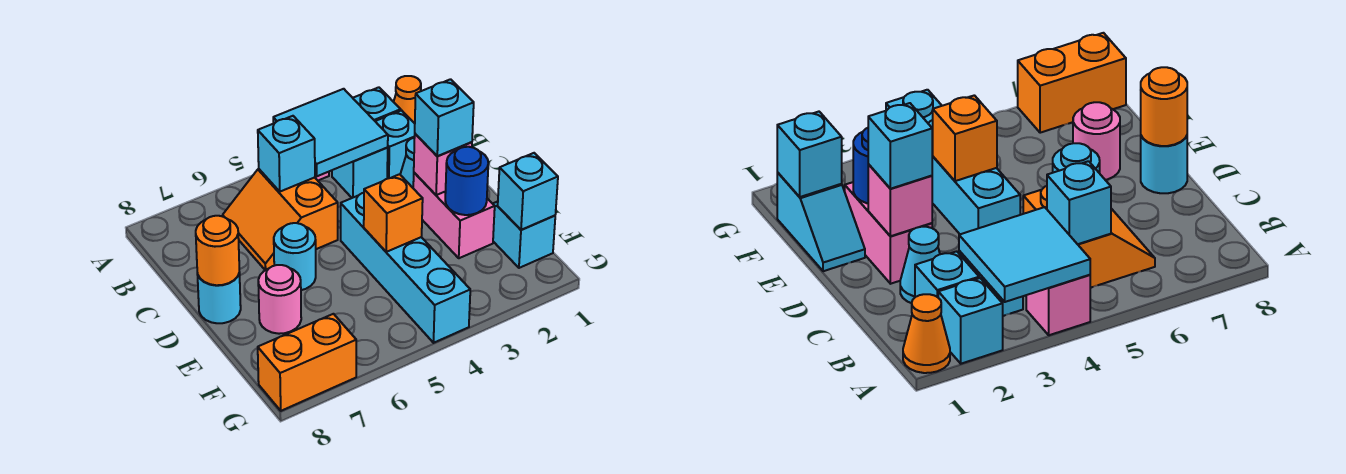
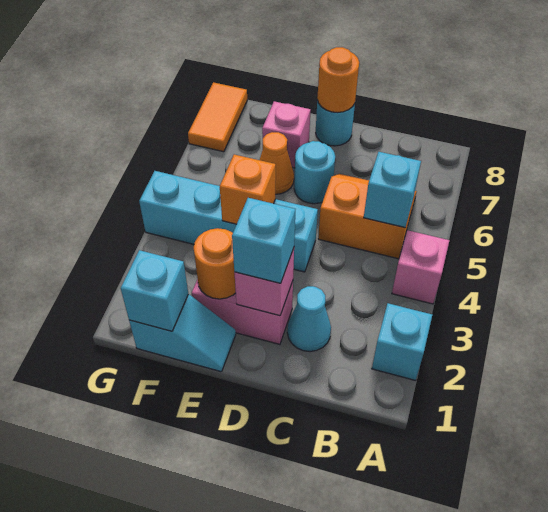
orange cone A1 level 1 -> orange cone E6 level 1
cyan tile A3:B4 level 2 -> none
cyan brick B2 level 1 -> none
cyan brick B3 level 1 -> none
blue round brick E2 level 2 -> orange round brick E2 level 2
pink round brick E7 level 1 -> pink brick E7 level 1
orange brick G7:G8 level 1 -> orange tile G7:G8 level 1

